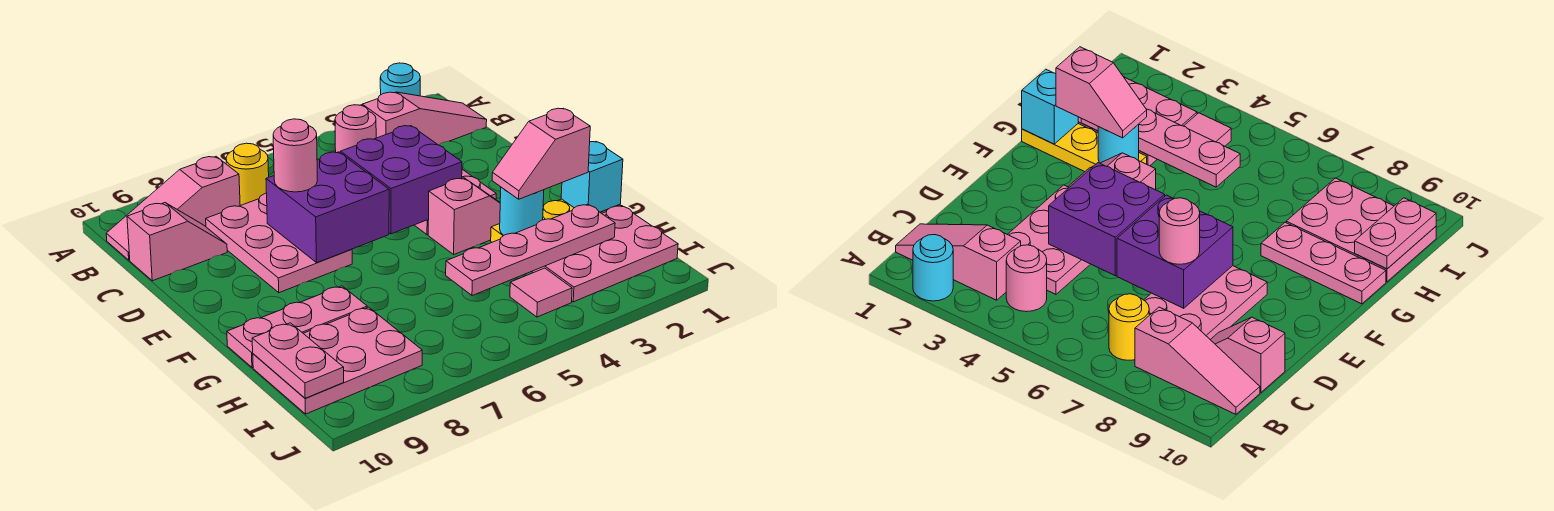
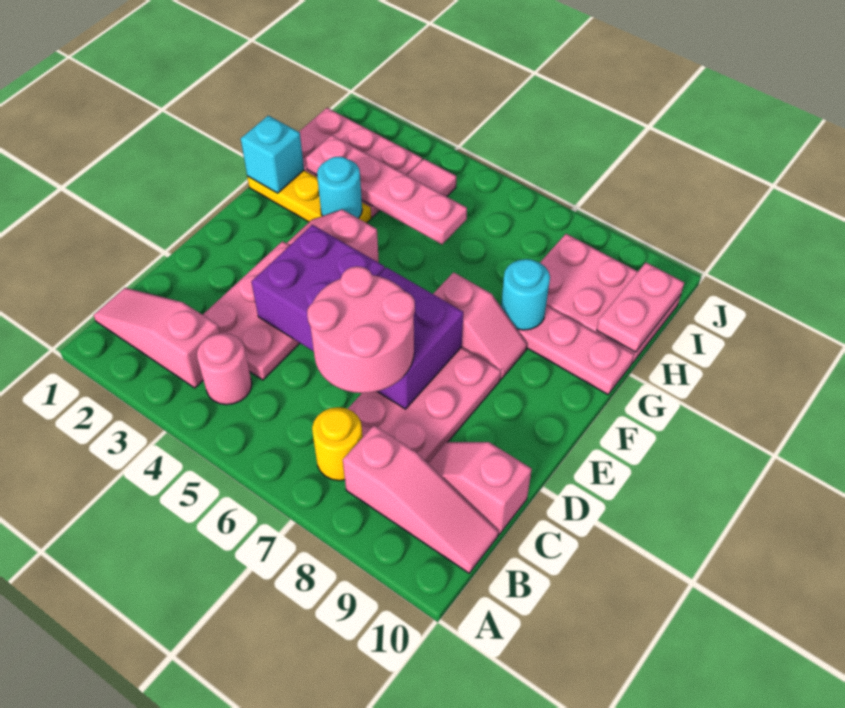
cyan round brick A2 level 1 -> cyan round brick G8 level 2
pink round brick D7 level 3 -> pink round brick C6:D7 level 3
pink slope G2:G3 level 3 top 2 -> pink slope F7:F8 level 1 top 7

